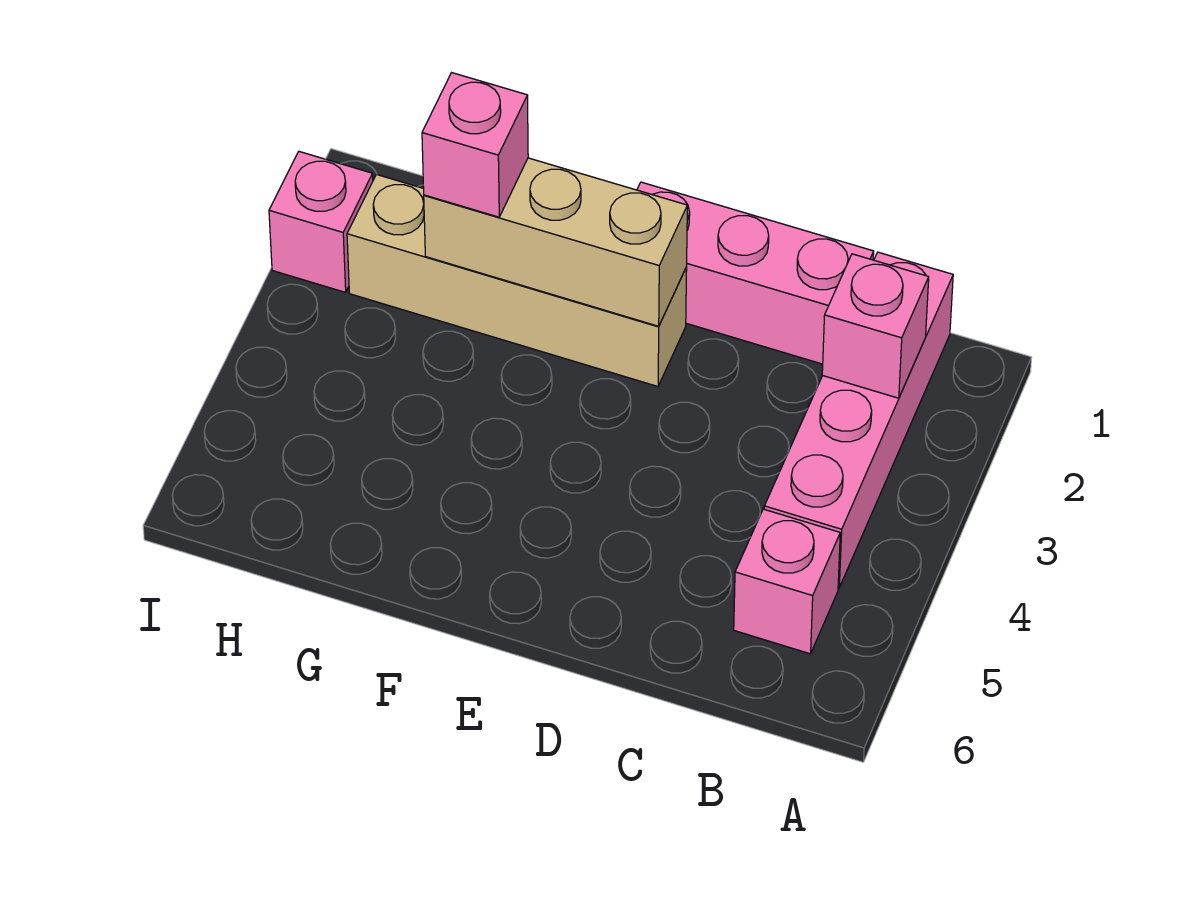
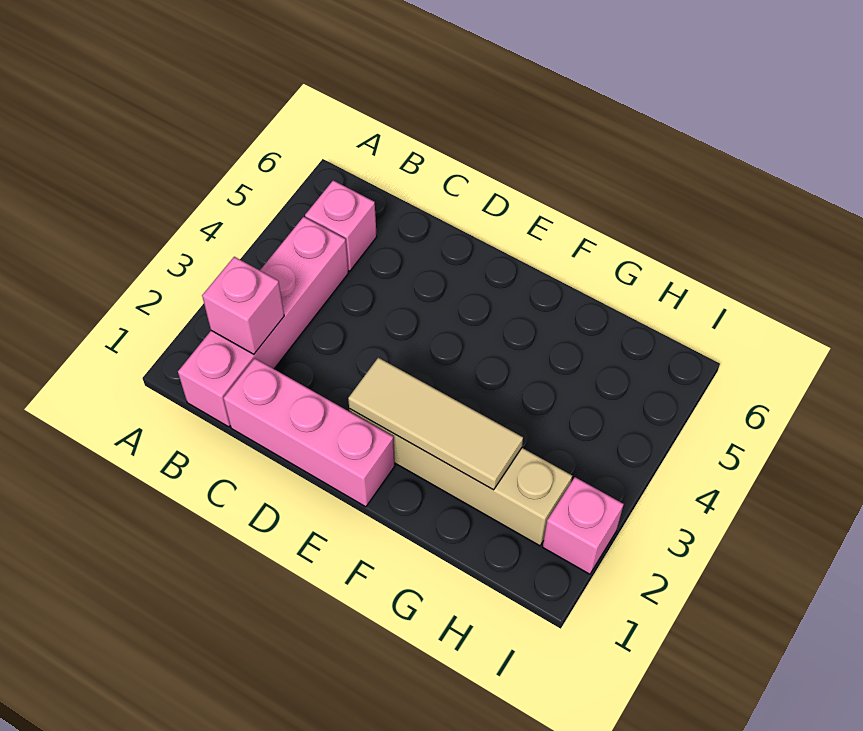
tan brick E2:G2 level 2 -> tan tile E2:G2 level 2
pink brick G2 level 3 -> none

